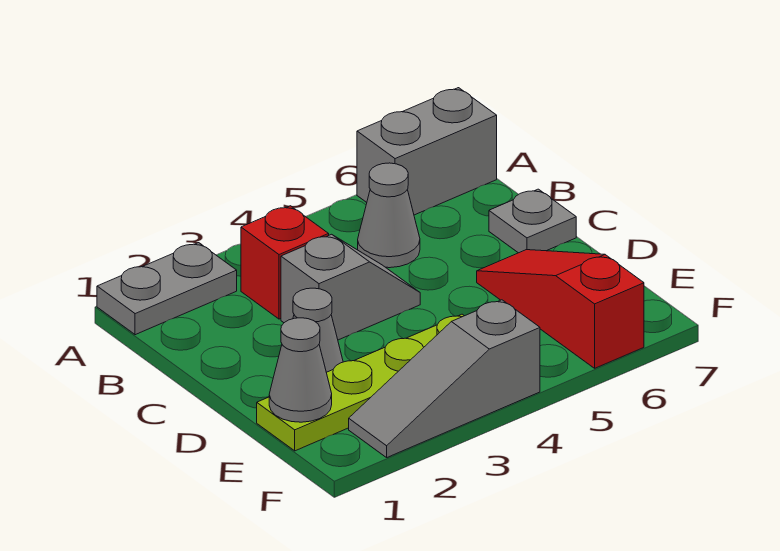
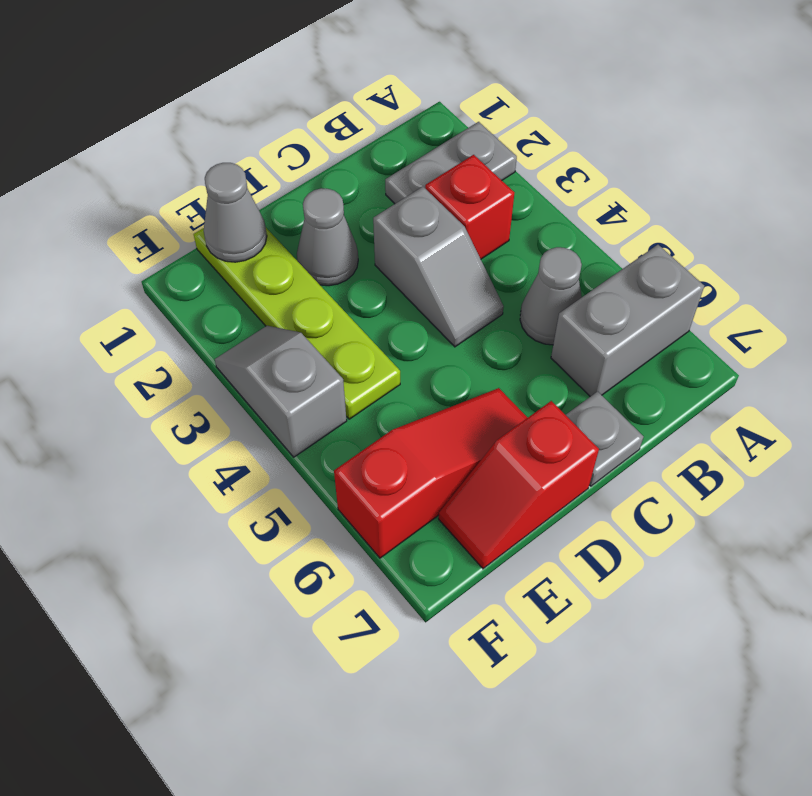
grey plate A1:A2 level 1 -> grey plate A2:B2 level 1
grey brick A6:A7 level 1 -> grey brick A6:B6 level 1
none -> red slope D7:E7 level 1 top D
grey slope F2:F4 level 1 top 4 -> grey slope F3:F4 level 1 top 4

